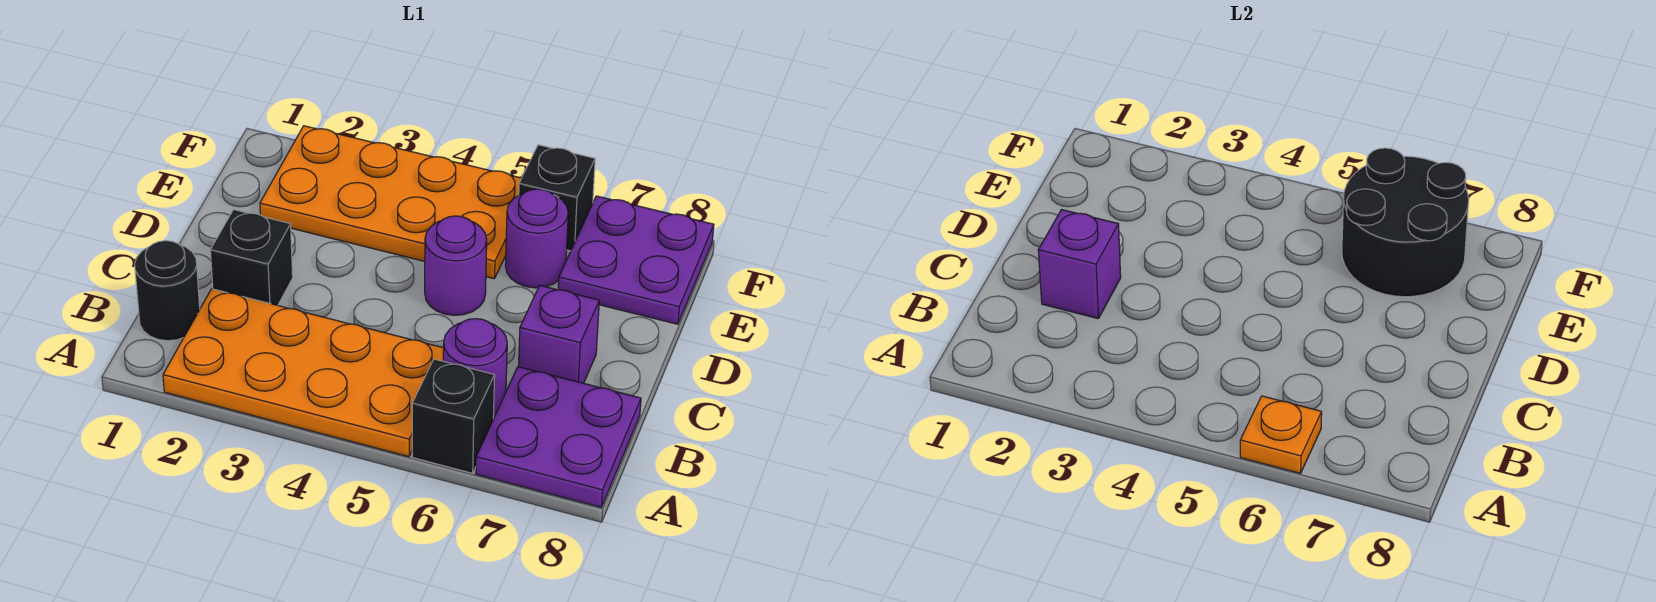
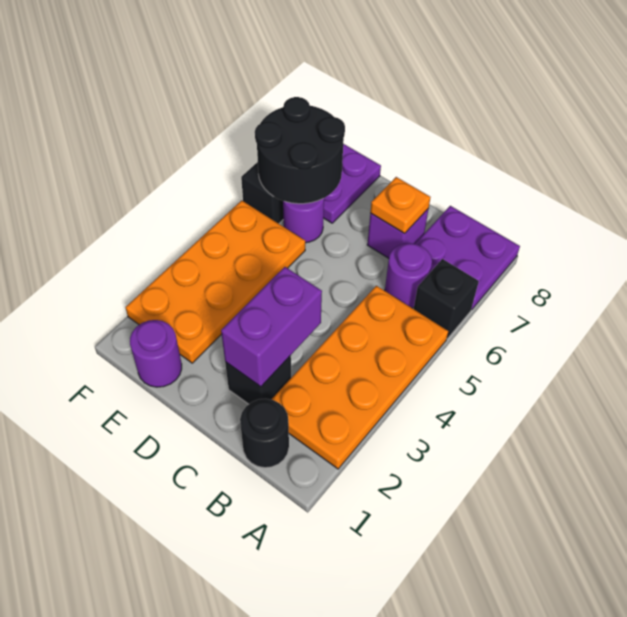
orange plate A6 level 2 -> orange plate C7 level 2
purple brick C2 level 2 -> purple brick C2:C3 level 2
purple round brick D5 level 1 -> purple round brick E1 level 1

